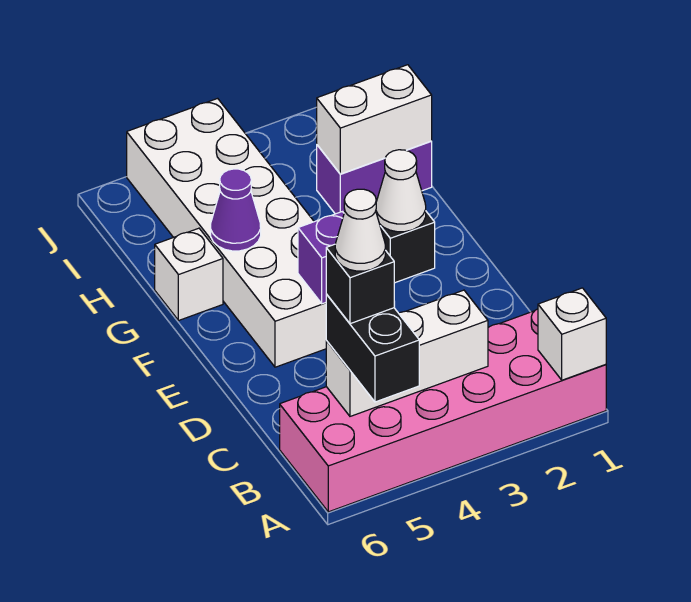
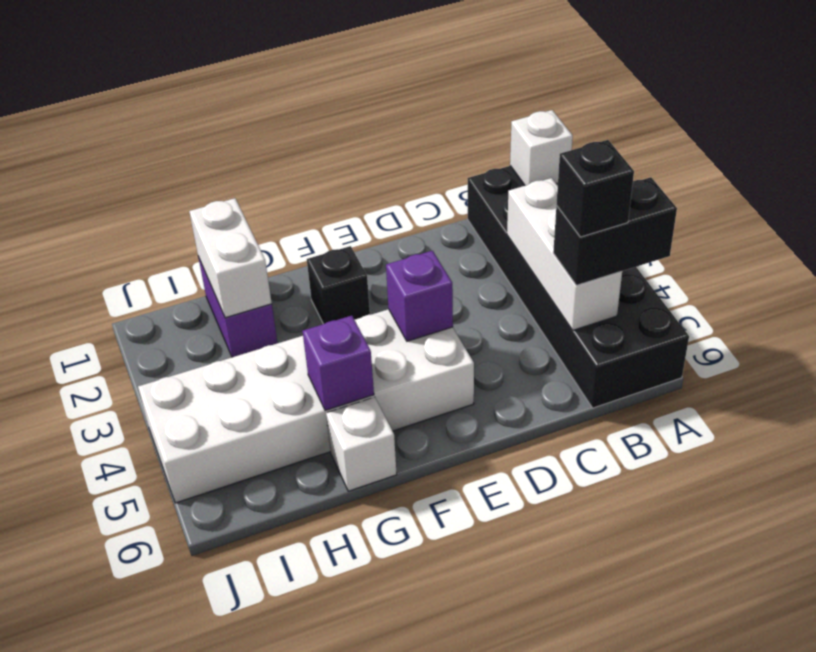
pink brick A1:B6 level 1 -> black brick A1:B6 level 1
white cone B5 level 5 -> none
white cone F2 level 2 -> none
purple cone G5 level 2 -> purple brick G5 level 2

